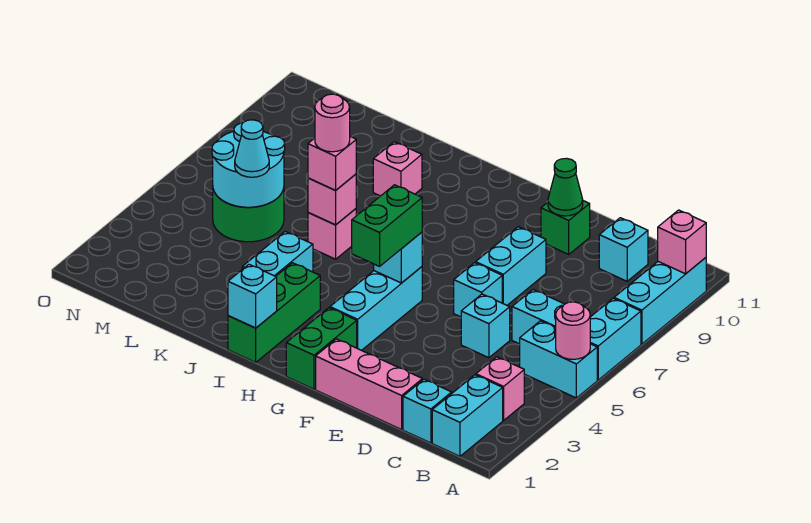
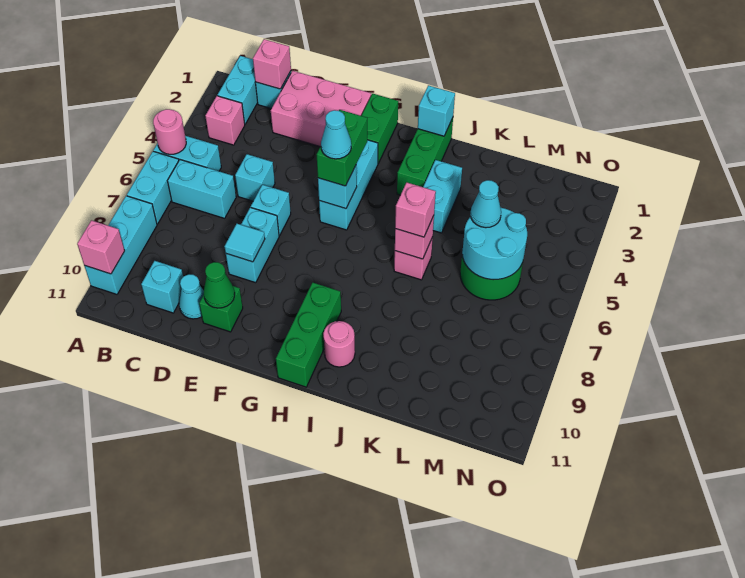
pink brick D1:F1 level 1 -> pink brick D1:F2 level 1
none -> cyan cone D10 level 1
none -> cyan tile E8 level 2
none -> cyan cone G5 level 4
none -> green brick H9:H11 level 1
pink round brick J6 level 4 -> pink round brick I10 level 1
pink brick J9 level 1 -> pink brick C1 level 2

